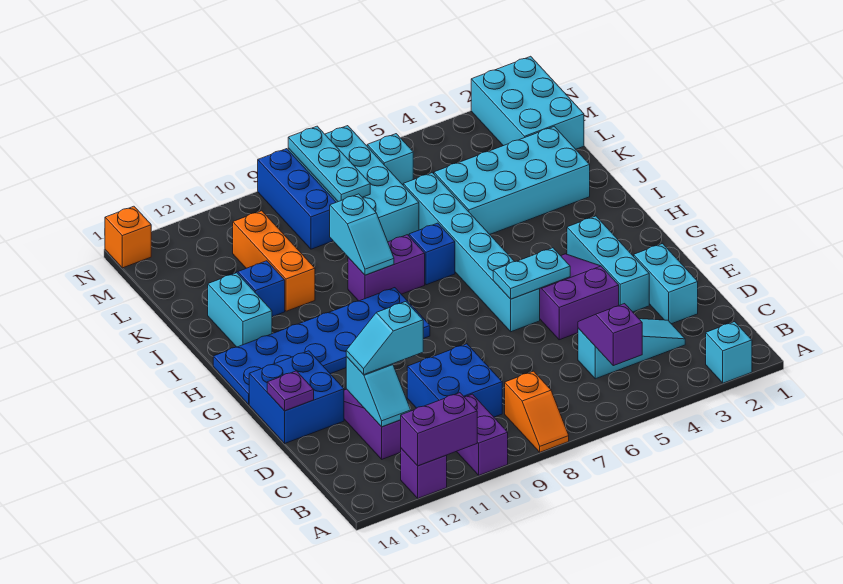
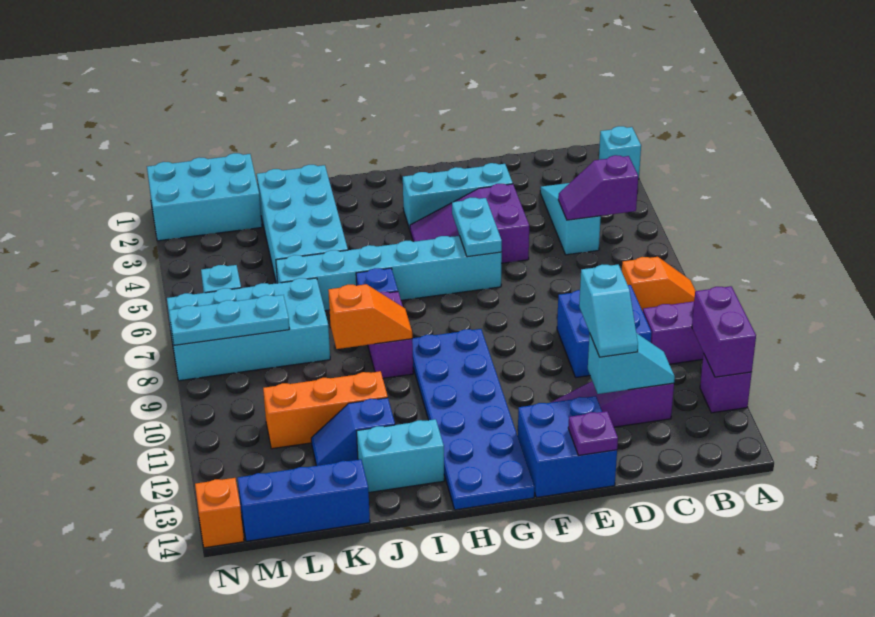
cyan brick D2:E2 level 1 -> none
cyan slope I9:J9 level 2 top J -> orange slope I9:J9 level 2 top J
blue brick L9:N9 level 1 -> blue brick K14:M14 level 1

